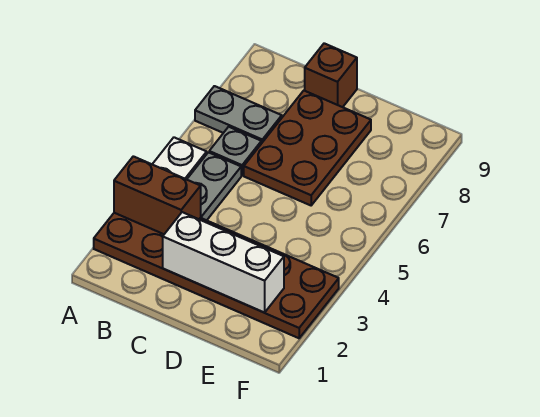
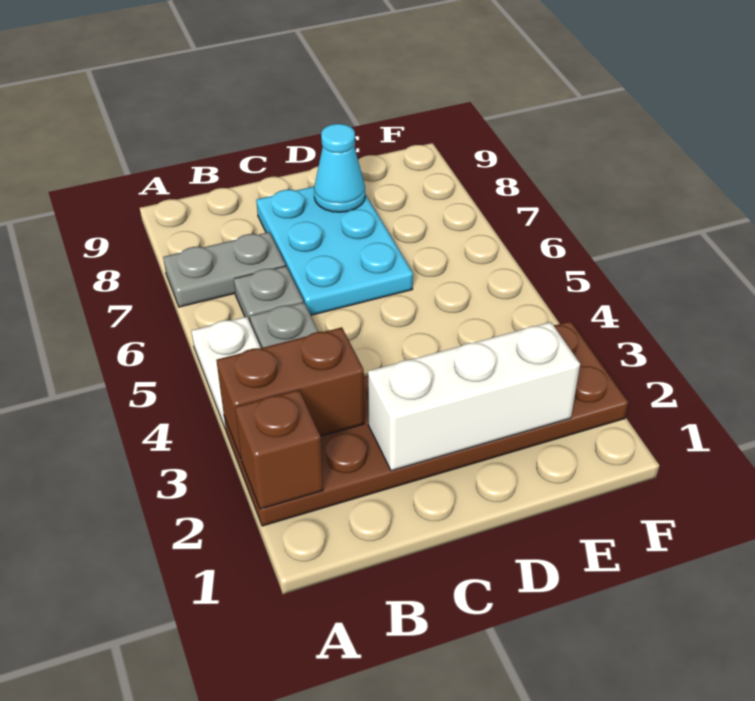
brown plate C6:D8 level 1 -> cyan plate C6:D8 level 1
brown brick C9 level 1 -> brown brick A2 level 2
none -> cyan cone D8 level 2

